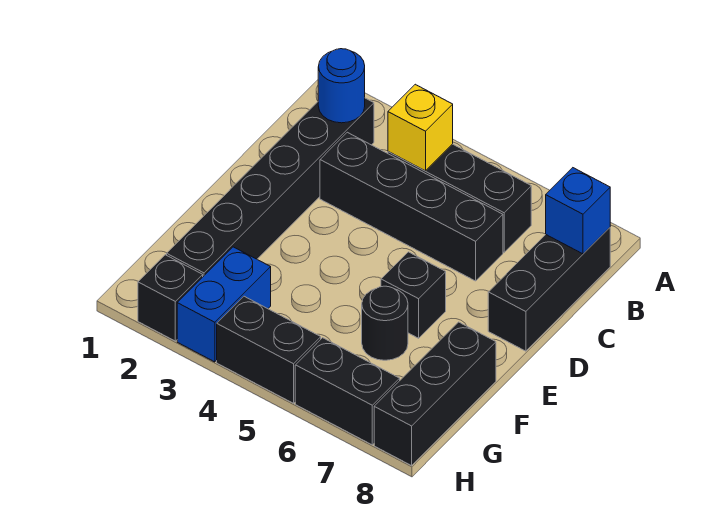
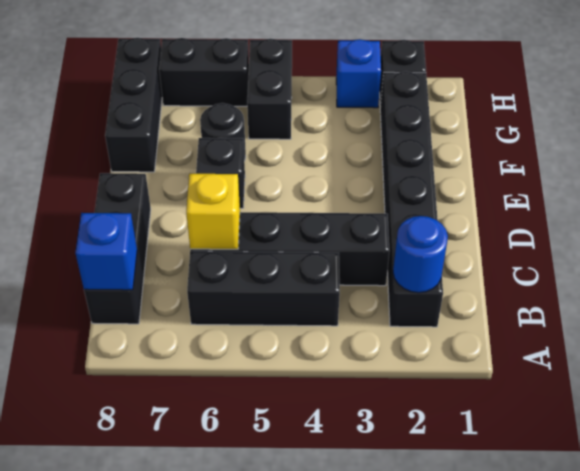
yellow brick B4 level 2 -> yellow brick C6 level 2
blue brick G3:H3 level 1 -> blue brick H3 level 1
black brick H4:H5 level 1 -> black brick G5:H5 level 1

